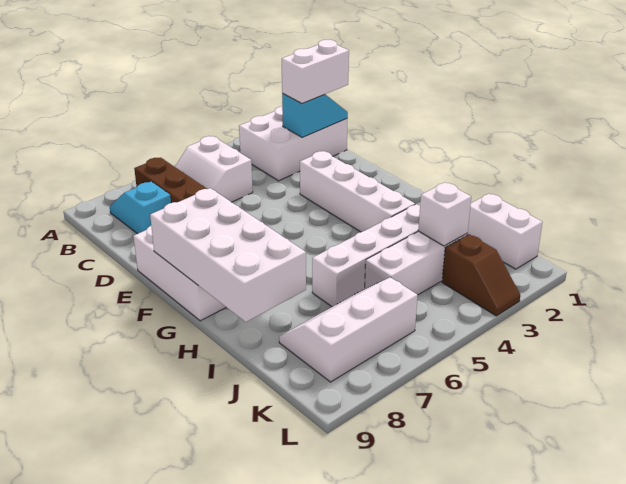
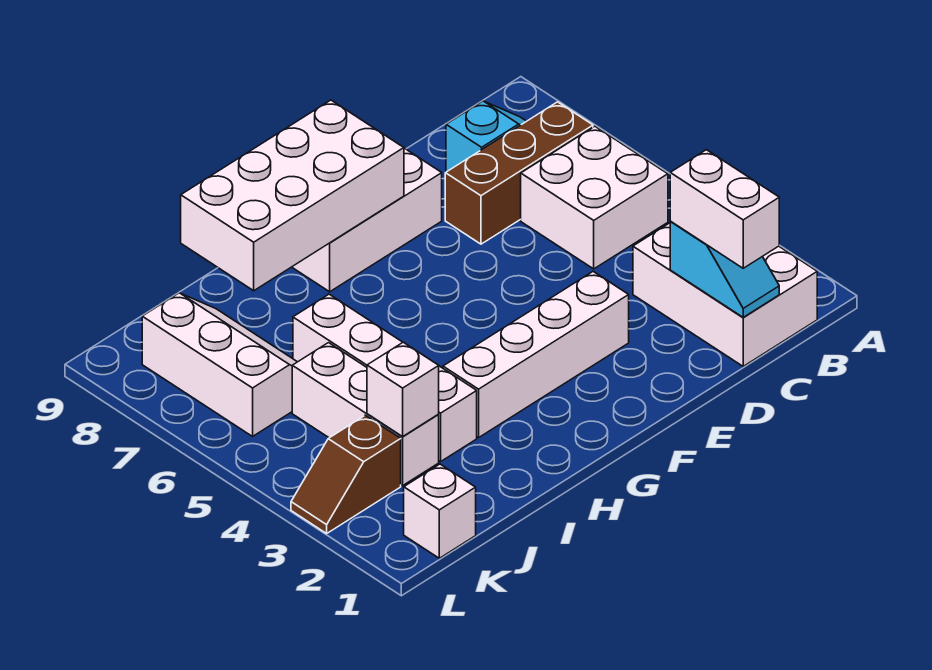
white slope B5:C6 level 1 top 5 -> white brick B5:C6 level 1
white brick J1:K1 level 1 -> white brick K1 level 1

